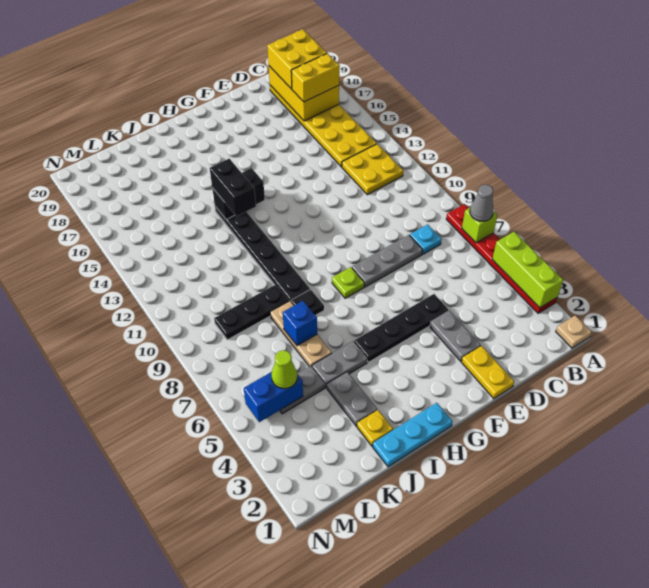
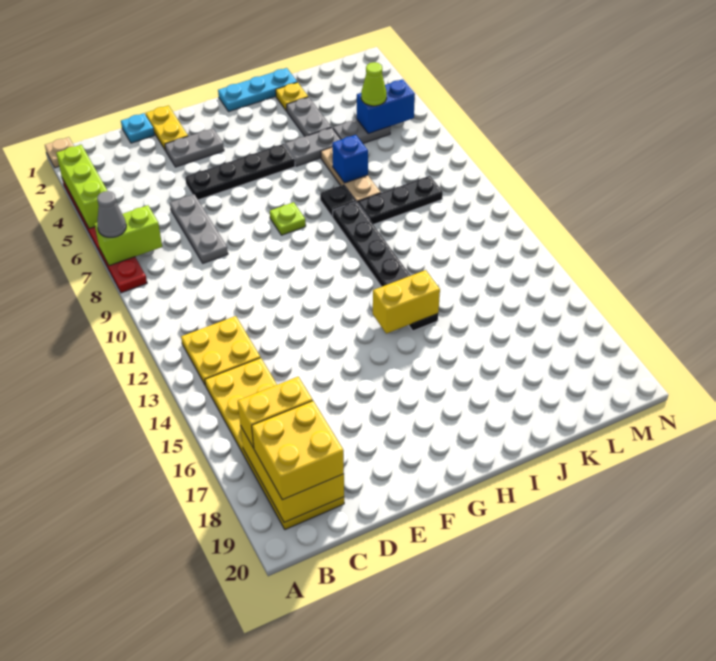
lime brick A7 level 2 -> lime brick A7:B7 level 2
cyan plate C8 level 1 -> cyan plate D1 level 1
grey plate D8:F8 level 1 -> grey plate D6:D8 level 1
grey plate E3:E4 level 1 -> grey plate E3:F3 level 1
black brick H14:I14 level 2 -> yellow brick H14:I14 level 2
black brick I13:I14 level 3 -> none

